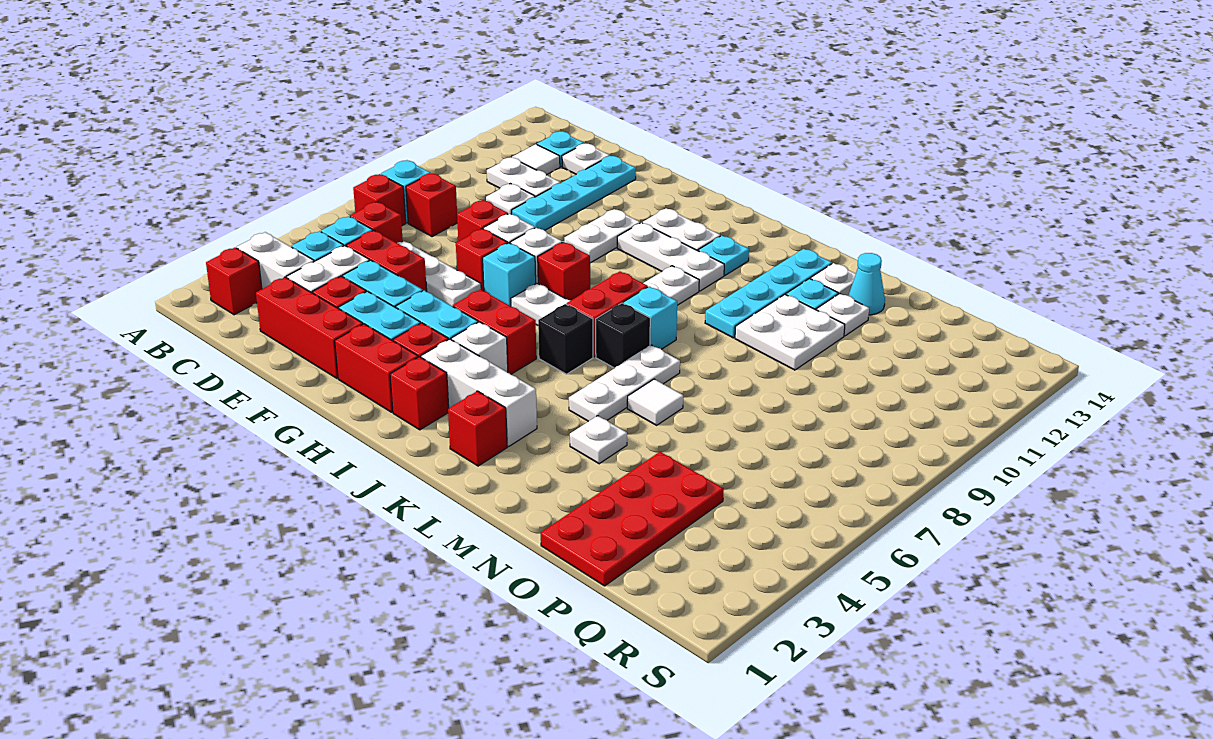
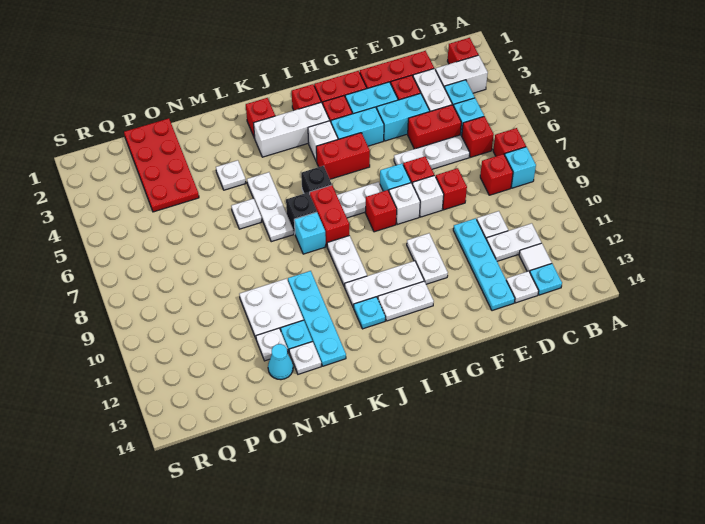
white tile M6 level 1 -> white plate M6 level 1

